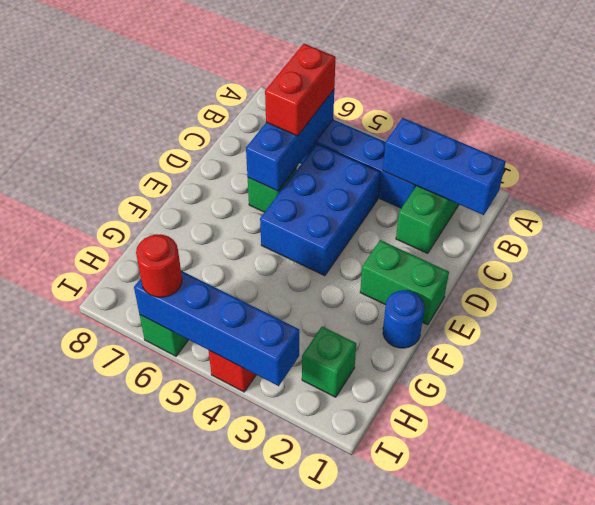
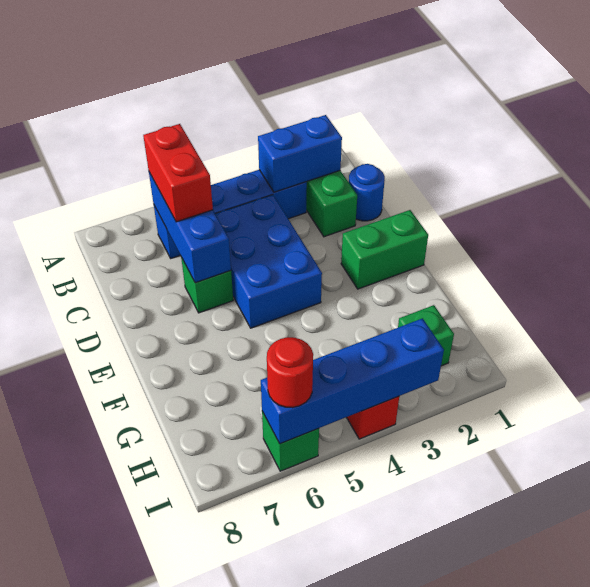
blue brick B1:B3 level 2 -> blue brick B2:B3 level 2
blue round brick F1 level 1 -> blue round brick C1 level 1

